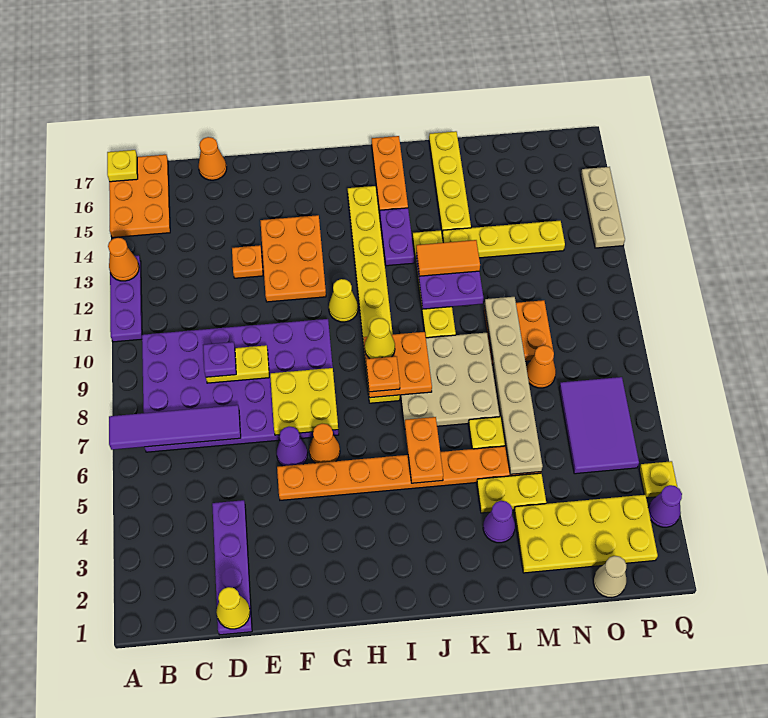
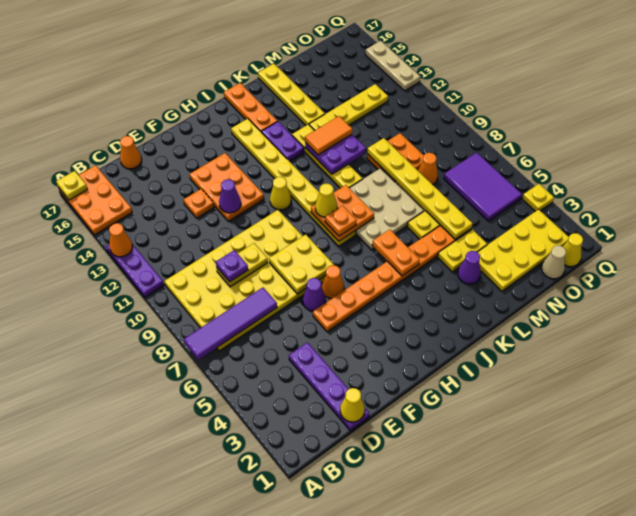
purple plate B7:G10 level 1 -> yellow plate B7:G10 level 1
tan plate M5:M10 level 2 -> yellow plate M5:M10 level 2
none -> yellow cone P1 level 1
purple cone Q3 level 1 -> purple cone F12 level 2

